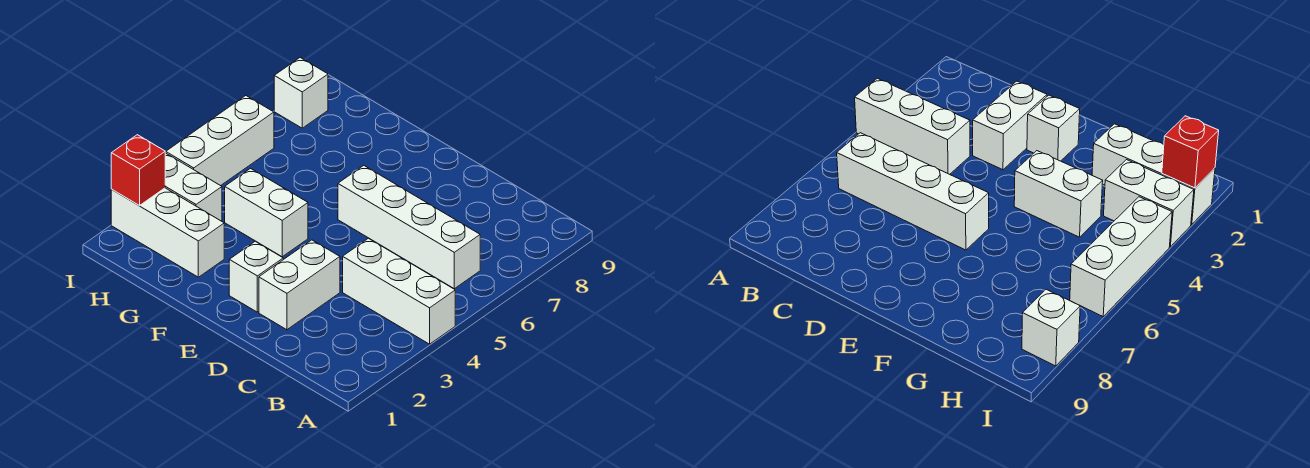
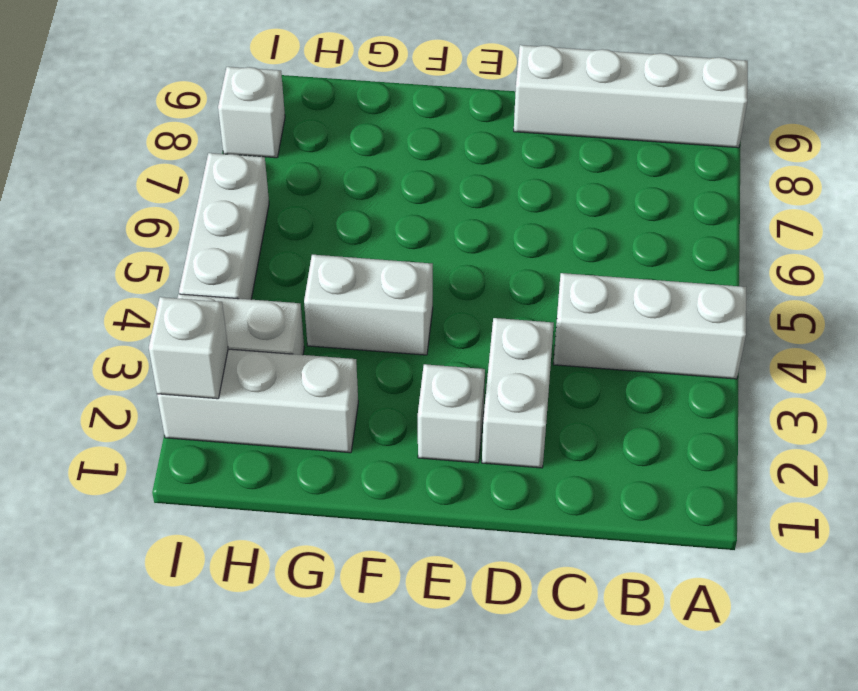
white brick B6:E6 level 1 -> white brick A9:D9 level 1
red brick I2 level 2 -> white brick I2 level 2

